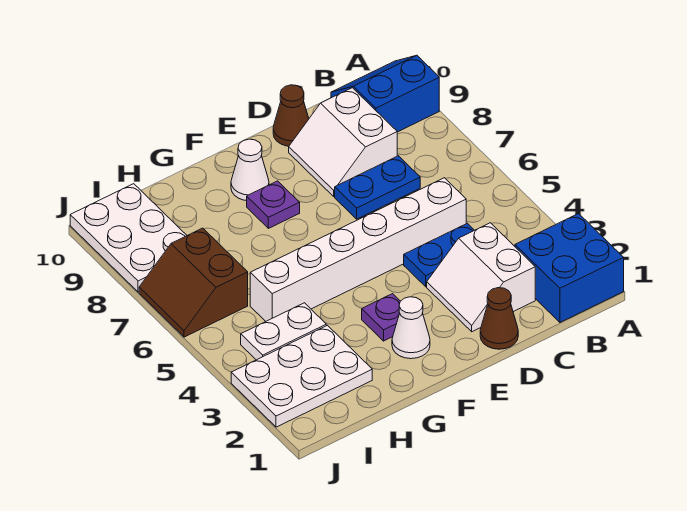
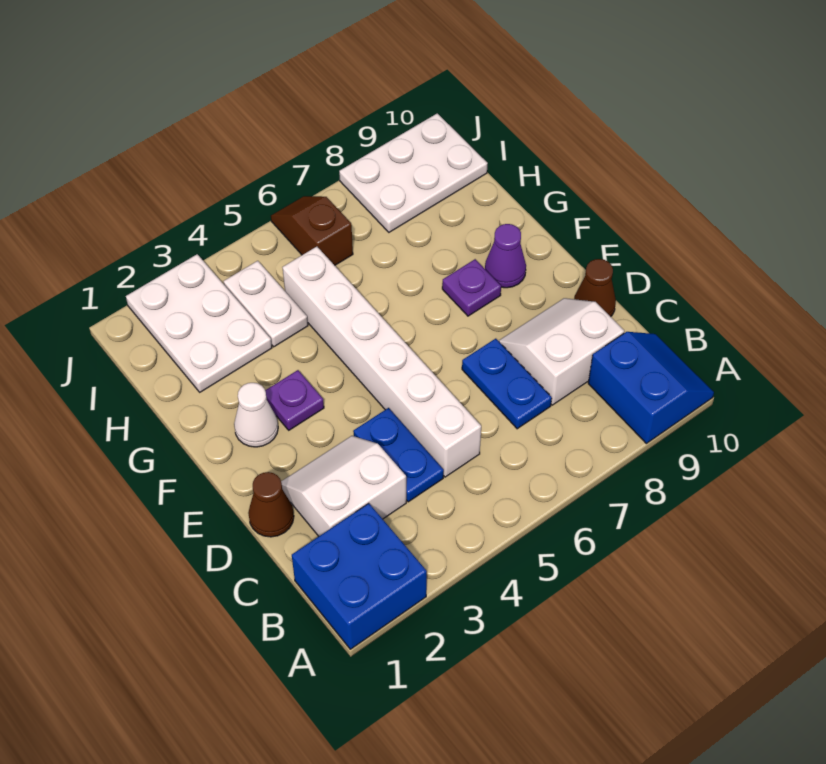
white cone F9 level 1 -> purple cone F9 level 1
brown slope I6:J7 level 1 top I -> brown slope I6:J6 level 1 top I

